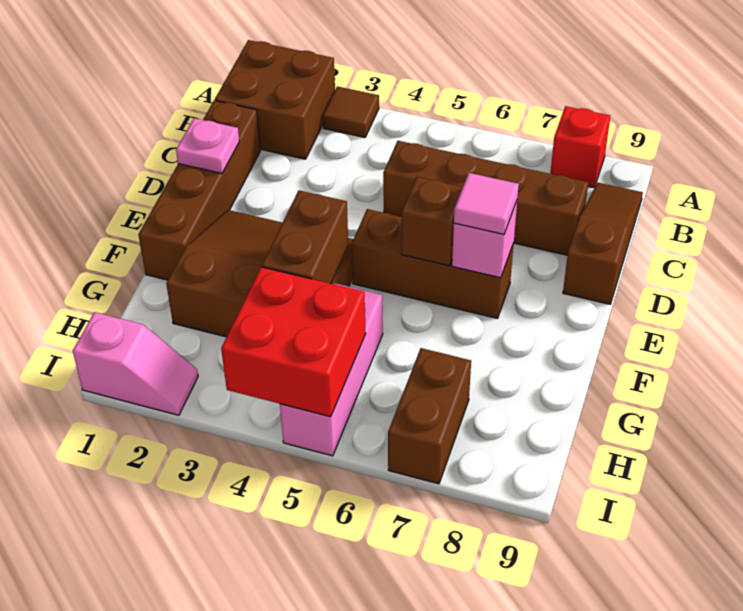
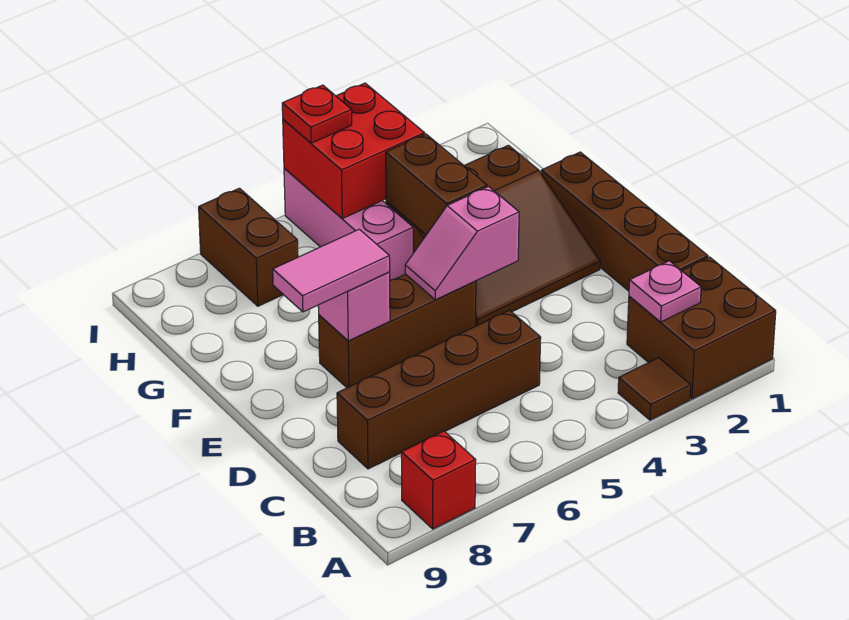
brown slope B9:D9 level 1 top D -> none
pink plate D1 level 2 -> pink plate B2 level 2
brown brick E6 level 2 -> none
pink tile E7 level 3 -> pink tile E7:E8 level 3
pink slope I1:I2 level 1 top 1 -> pink slope E4:E5 level 2 top 4
none -> red plate I5 level 3

